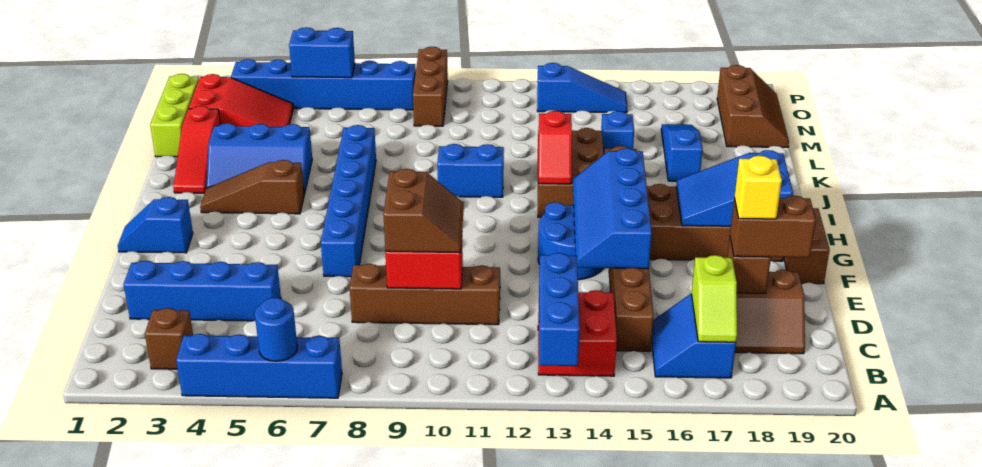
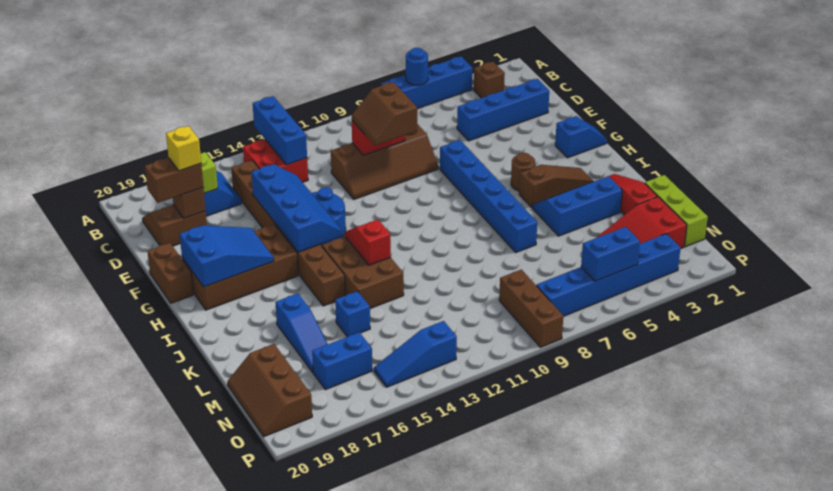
none -> brown round brick H5 level 1
blue brick J10:J11 level 1 -> blue brick N16:N17 level 1

